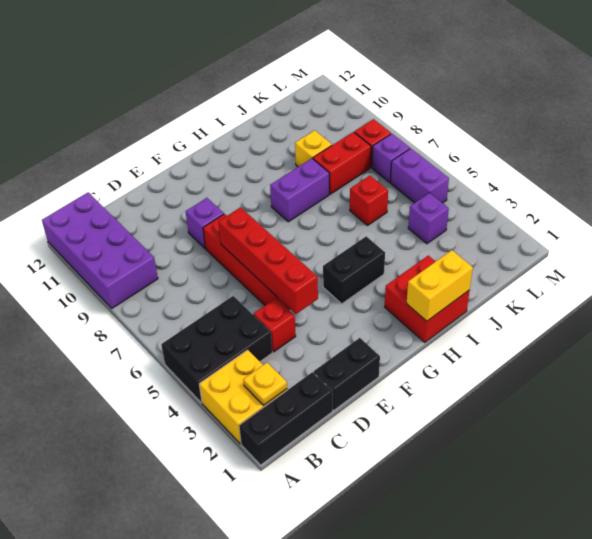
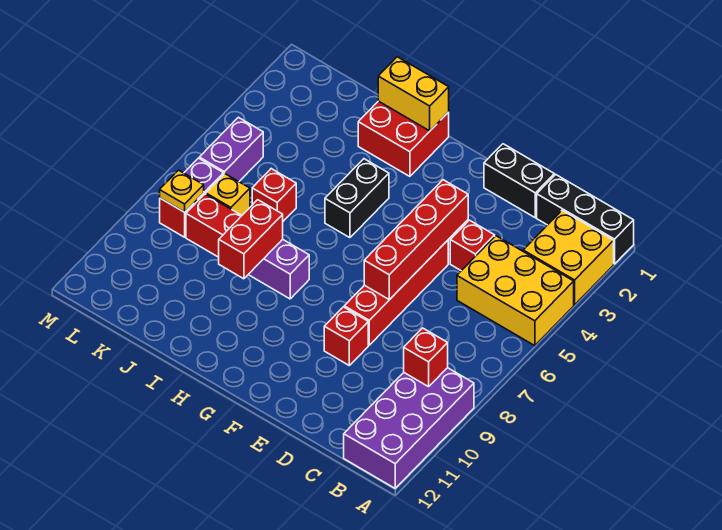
black brick A4:C5 level 1 -> yellow brick A4:C5 level 1
yellow plate B2 level 2 -> yellow plate L8 level 2
none -> red brick B9 level 2
purple brick E9 level 1 -> red brick E9 level 1
black brick G4:H4 level 1 -> black brick H4:H5 level 1
none -> red brick I8:I9 level 2
yellow brick J9 level 1 -> yellow brick K7 level 1
purple brick K4 level 1 -> none

